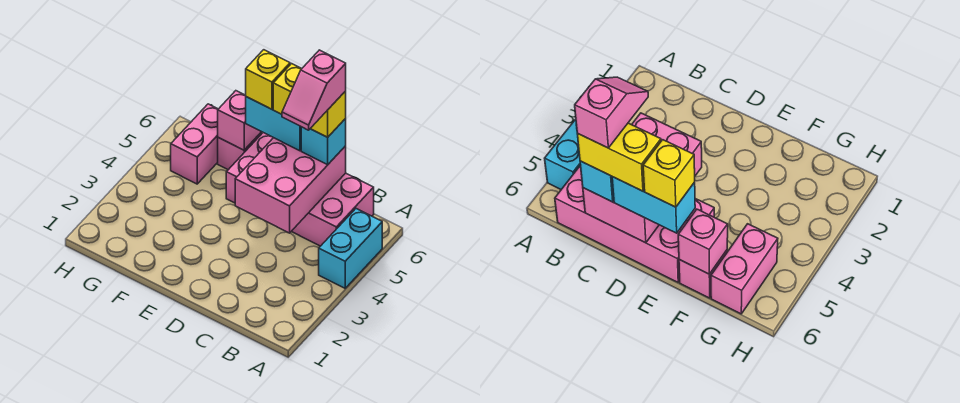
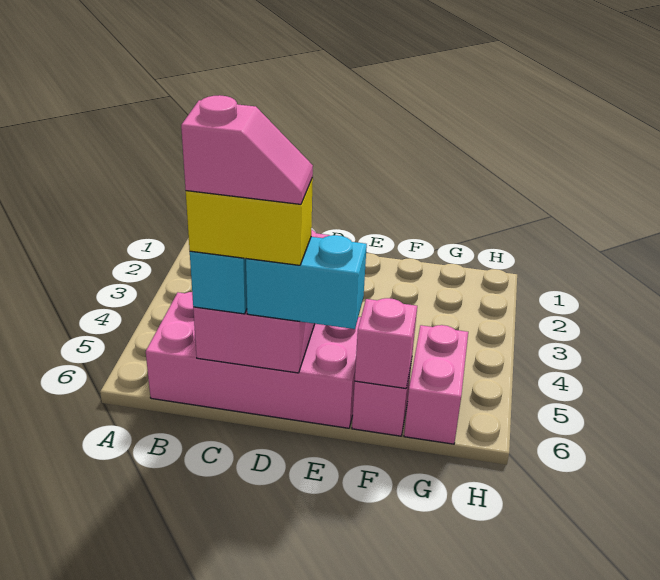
cyan brick A4:A5 level 1 -> none
pink slope C5:C6 level 5 top 6 -> pink slope C6:D6 level 5 top C
yellow brick E6 level 4 -> none

